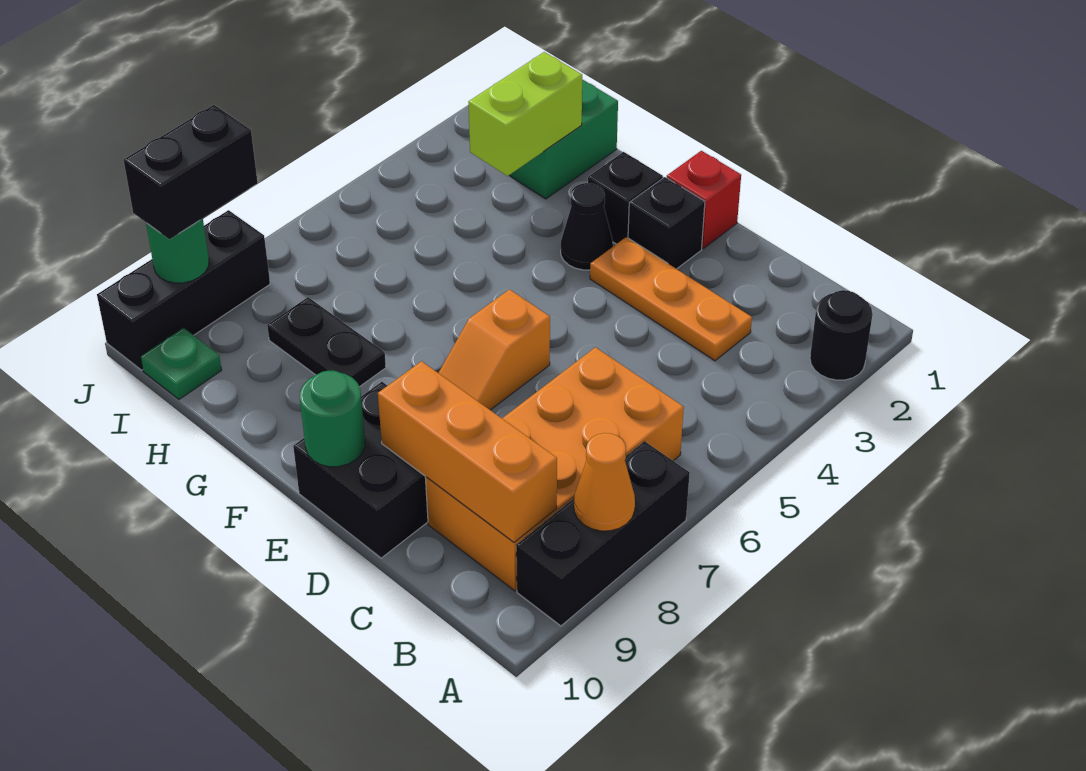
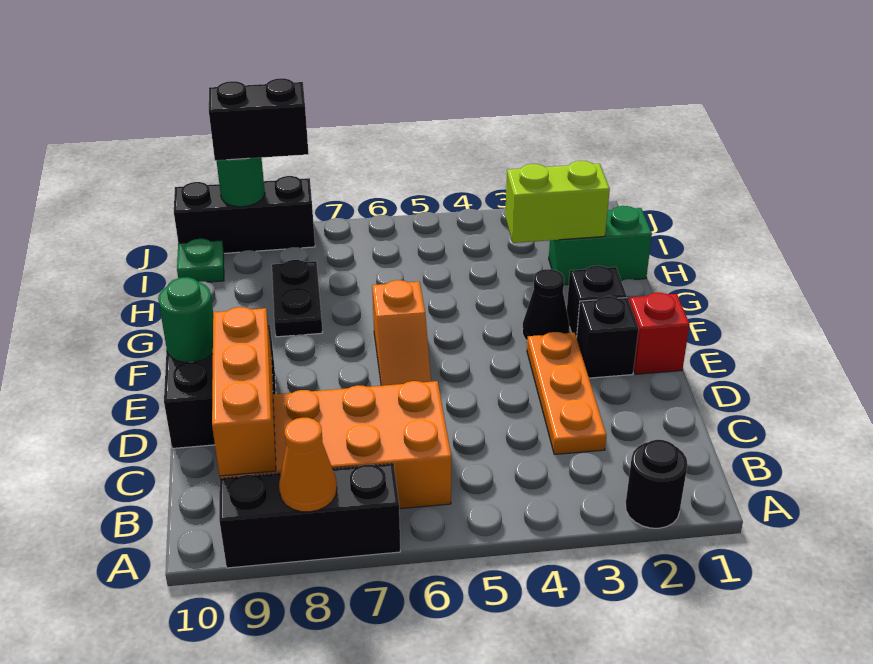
orange slope E6:E7 level 1 top 6 -> orange slope E6:F6 level 1 top F

